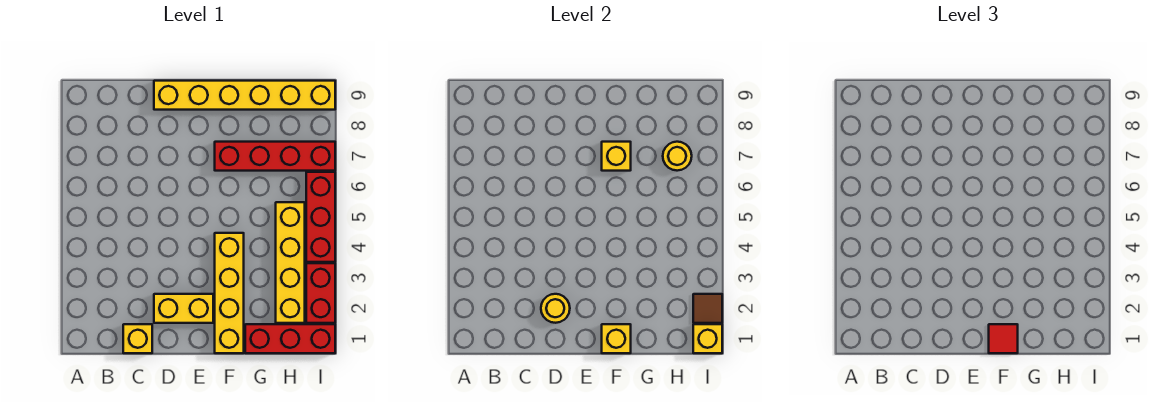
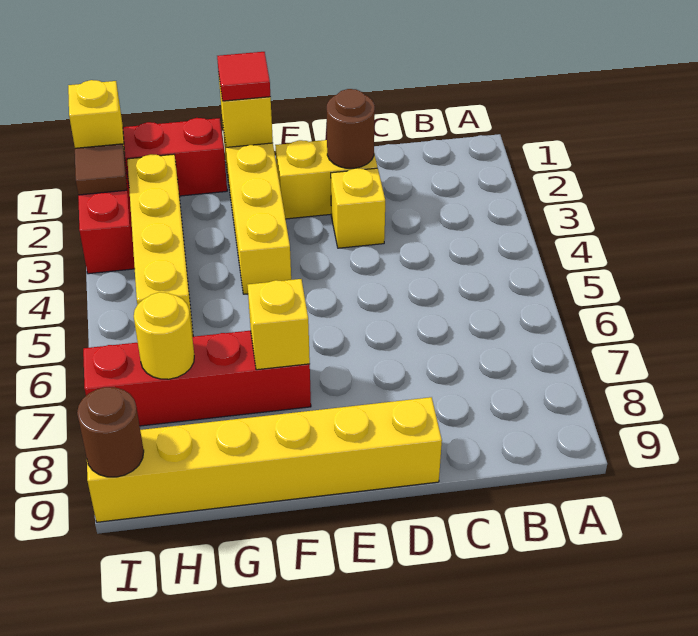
yellow brick C1 level 1 -> yellow brick D3 level 1
yellow round brick D2 level 2 -> brown round brick D2 level 2
red brick I4:I6 level 1 -> none
none -> brown round brick I9 level 2

